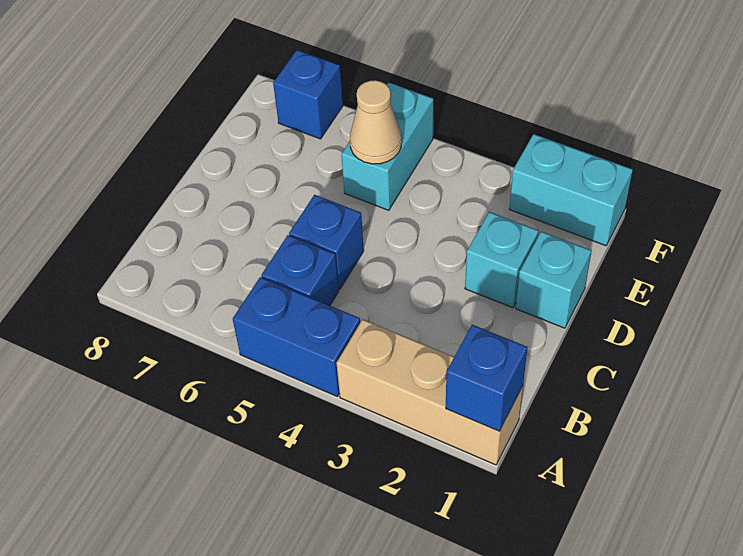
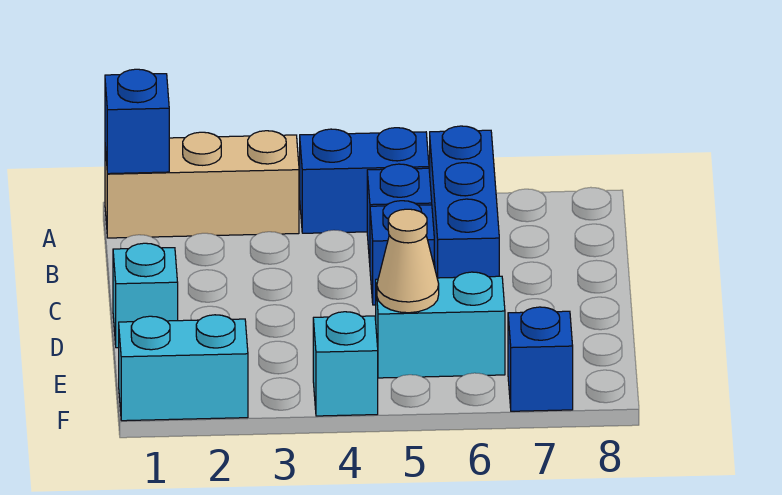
none -> blue brick A6:C6 level 1
cyan brick D2 level 1 -> cyan brick F4 level 1
cyan brick E5:F5 level 1 -> cyan brick E5:E6 level 1

